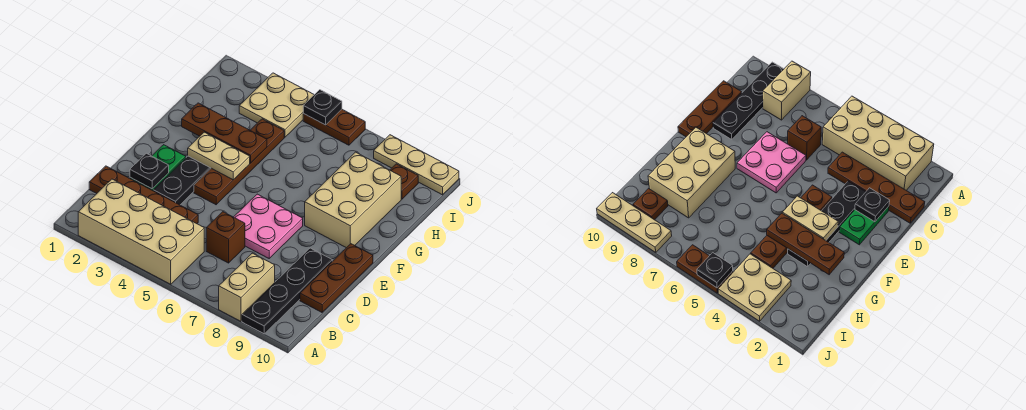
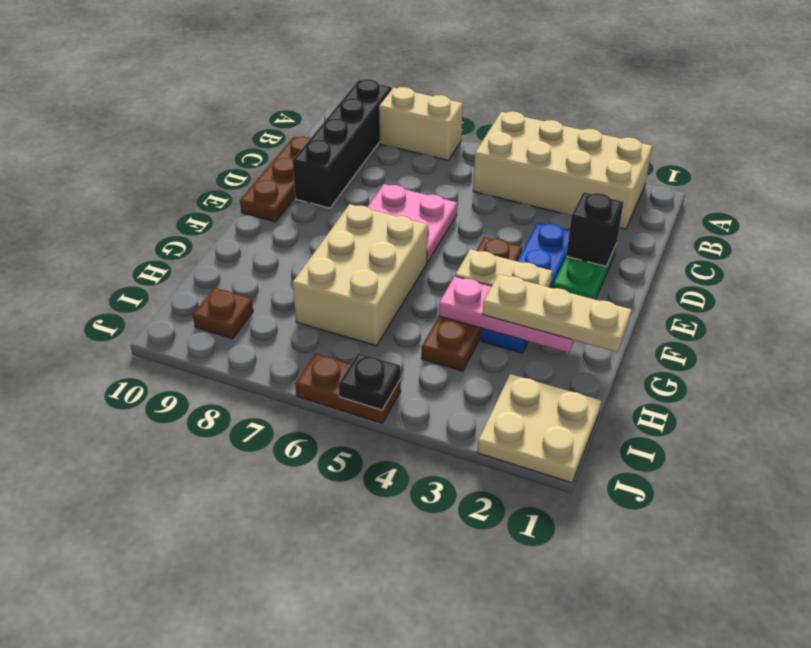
tan brick A8:B8 level 1 -> tan brick A7:A8 level 1
black plate A9:D9 level 1 -> black brick A9:D9 level 1
brown plate C1:C4 level 1 -> none
brown brick C6 level 1 -> none
black plate D2 level 2 -> black brick D2 level 2
black plate D3:G3 level 1 -> blue plate D3:G3 level 1
tan brick F8:H9 level 1 -> tan brick F6:H7 level 1
brown plate G2:G4 level 2 -> pink plate G2:G4 level 2
tan plate I3:J4 level 1 -> tan plate I1:J2 level 1
tan plate J8:J10 level 1 -> tan plate G1:G3 level 3

